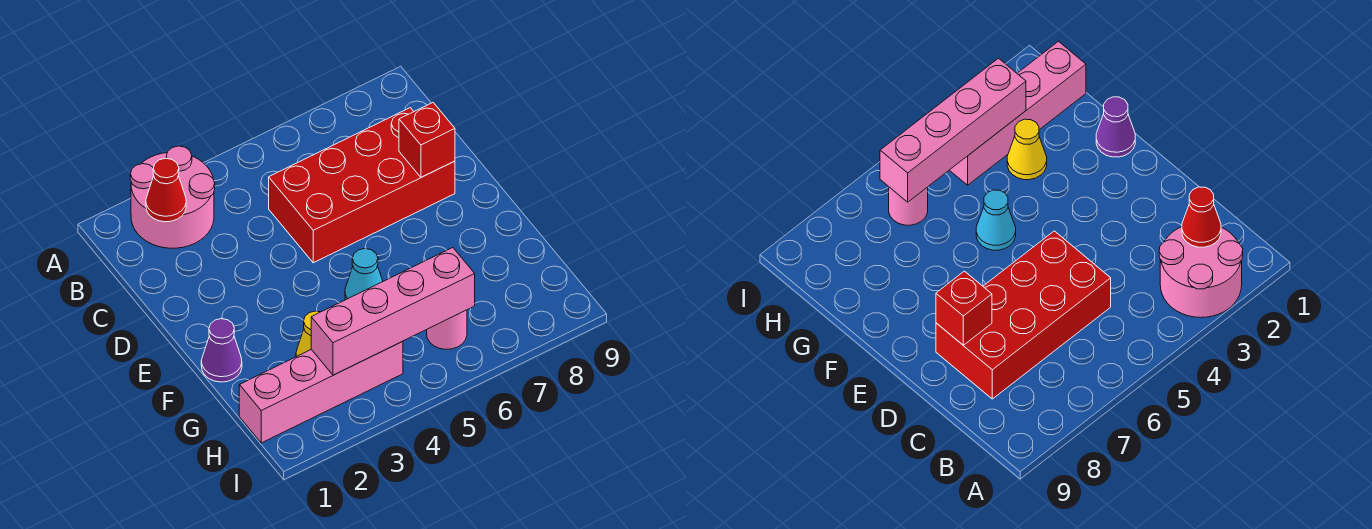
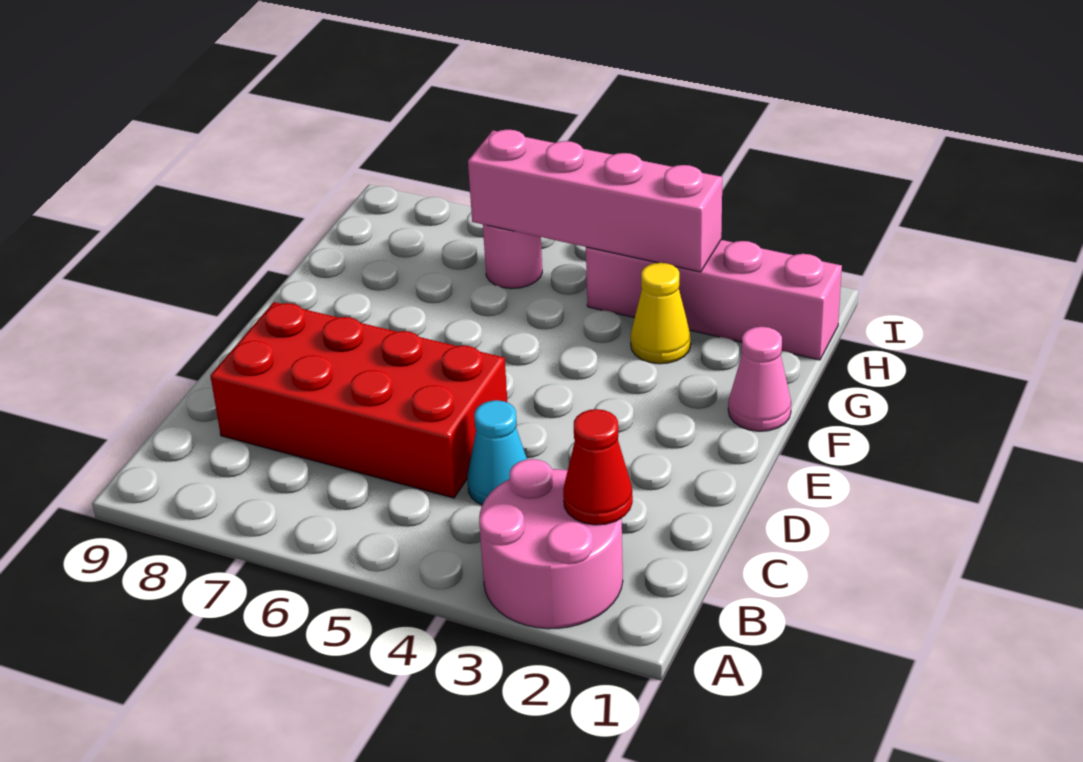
red brick D8 level 2 -> none
purple cone F1 level 1 -> pink cone F1 level 1
cyan cone F5 level 1 -> cyan cone C4 level 1

